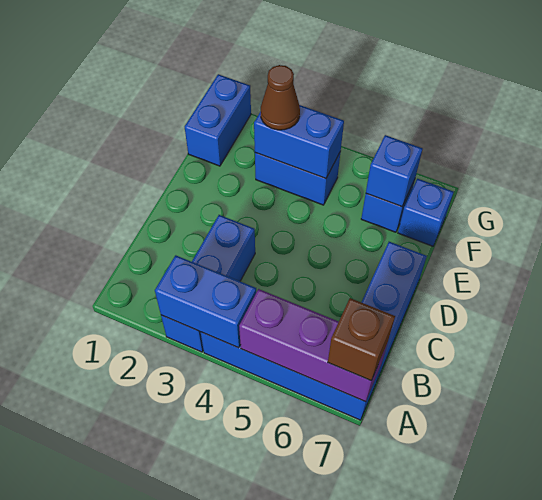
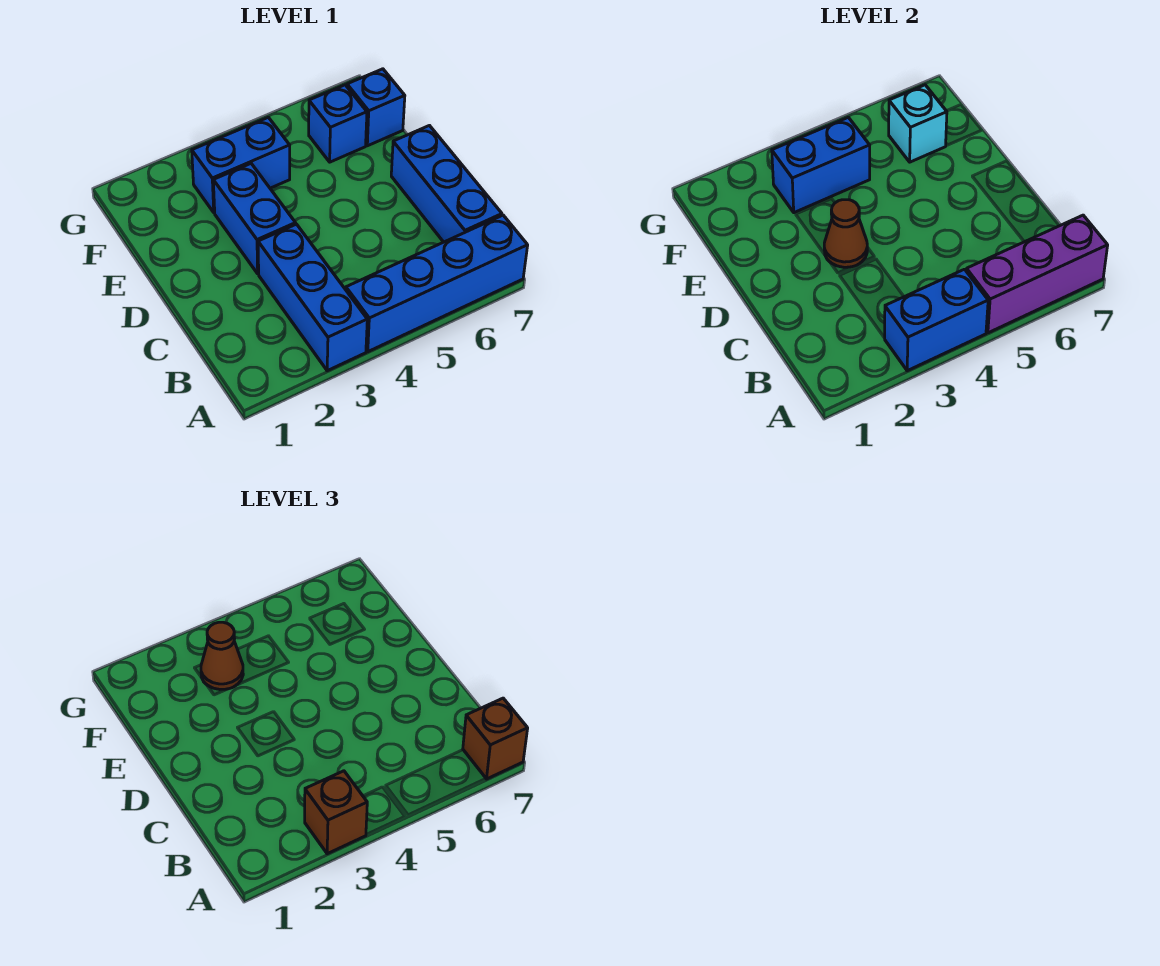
none -> brown brick A3 level 3
none -> brown cone D3 level 2
blue brick F1:G1 level 1 -> blue brick D3:E3 level 1
blue brick F6 level 2 -> cyan brick F6 level 2

